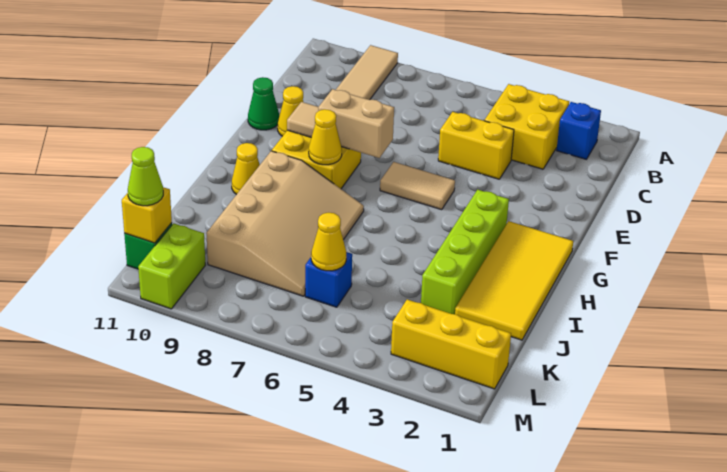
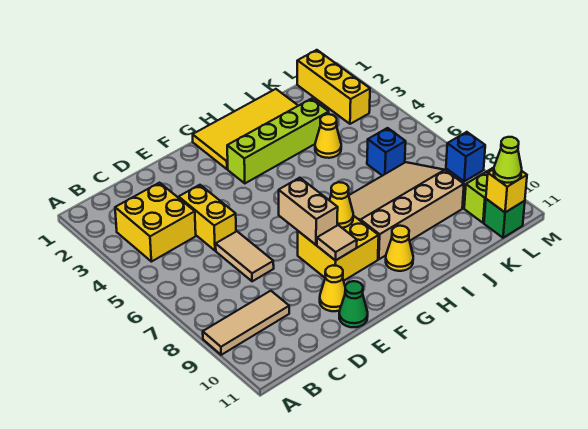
blue brick B2 level 1 -> blue brick M8 level 1
tan tile F5:F6 level 1 -> tan tile D6:D7 level 1
yellow cone K6 level 2 -> yellow cone J4 level 1

